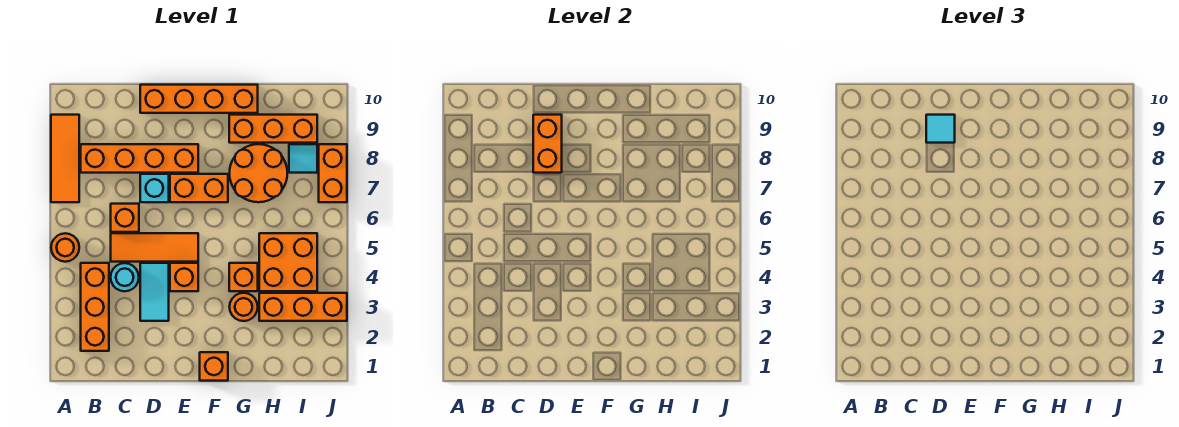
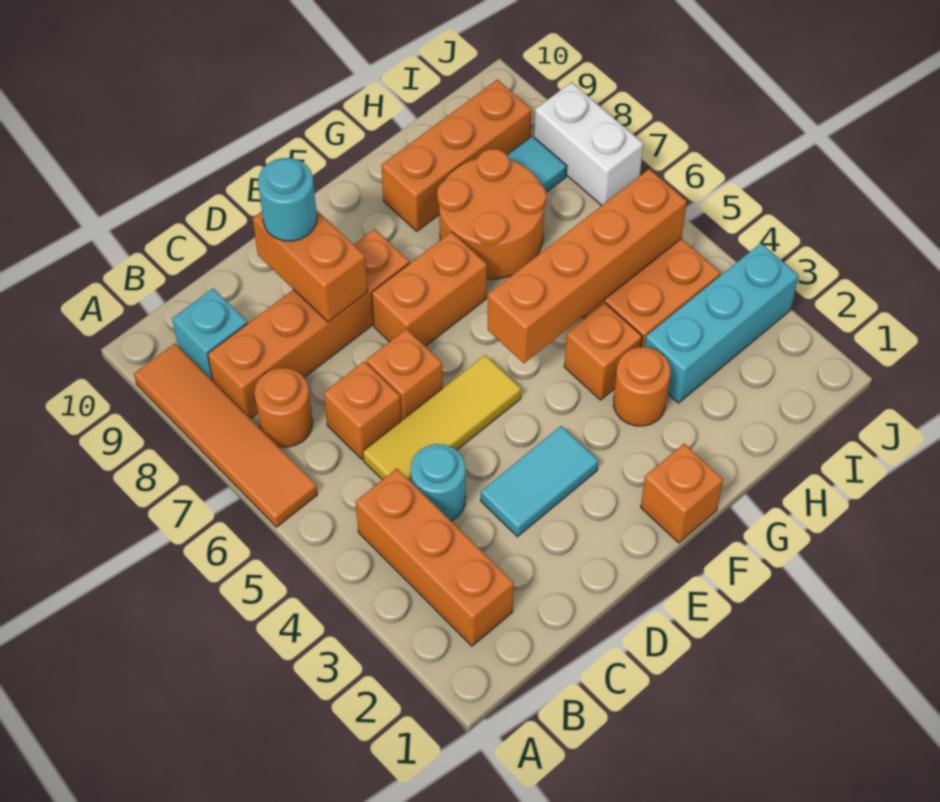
orange round brick A5 level 1 -> orange round brick B7 level 1
orange tile A7:A9 level 1 -> orange tile A6:A9 level 1
orange tile C5:E5 level 1 -> yellow tile C5:E5 level 1
cyan tile D3:D4 level 1 -> cyan tile D3:E3 level 1
cyan brick D7 level 1 -> cyan brick B9 level 1
cyan tile D9 level 3 -> cyan round brick D9 level 3
orange brick D10:G10 level 1 -> orange brick F5:I5 level 2
orange brick E4 level 1 -> orange brick D6 level 1
orange brick H3:J3 level 1 -> cyan brick H3:J3 level 1
orange brick J7:J8 level 1 -> white brick J7:J8 level 1

